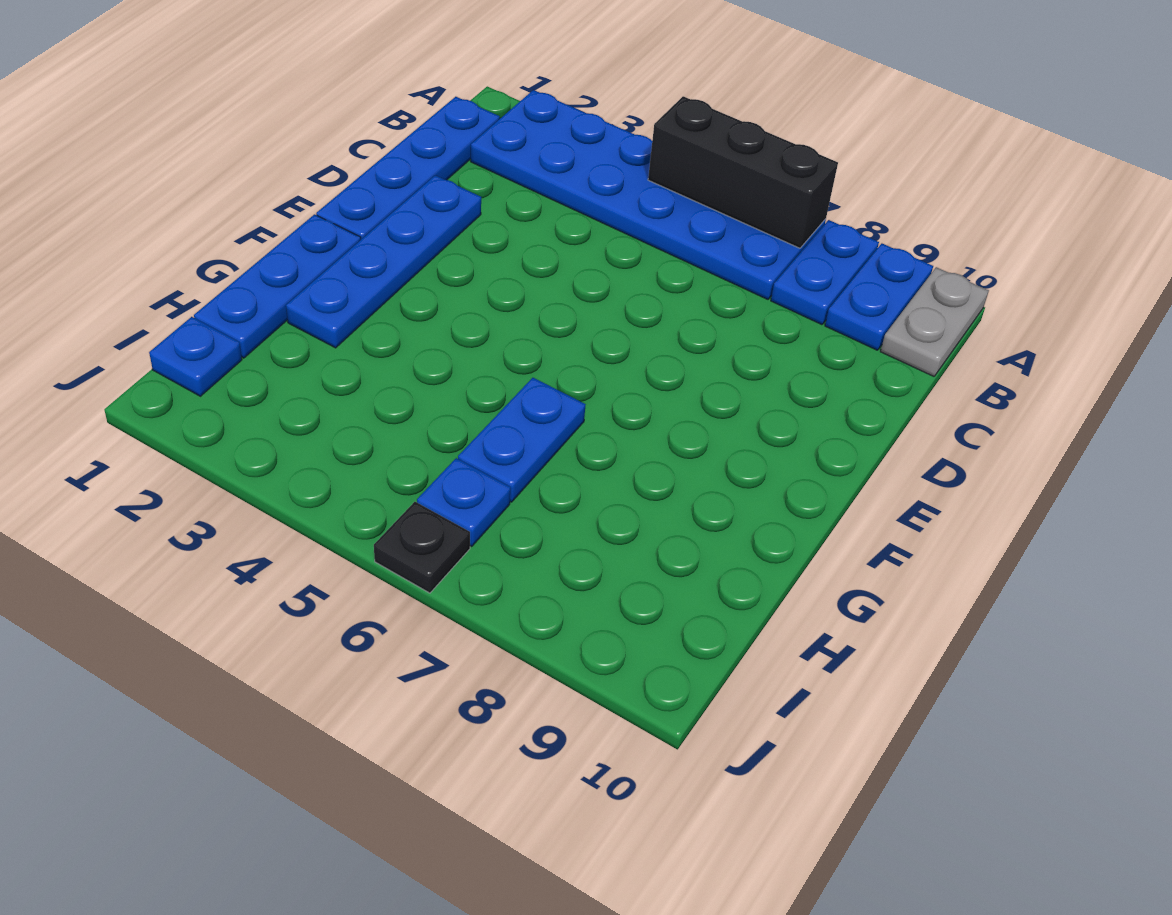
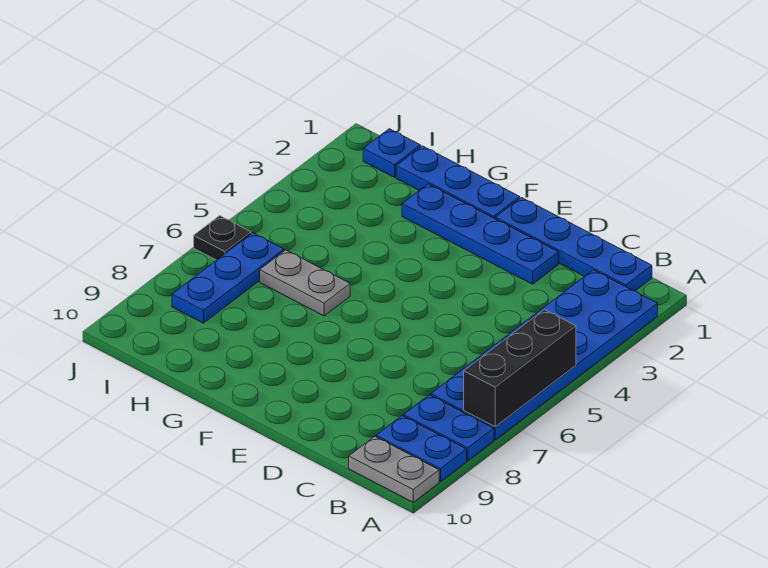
blue plate G6:H6 level 1 -> grey plate G6:H6 level 1
blue plate I6 level 1 -> blue plate I6:I8 level 1

